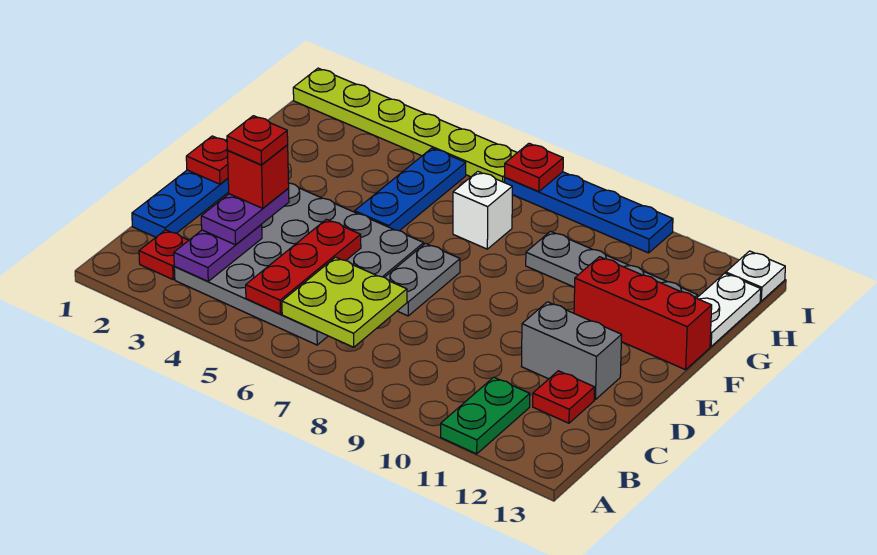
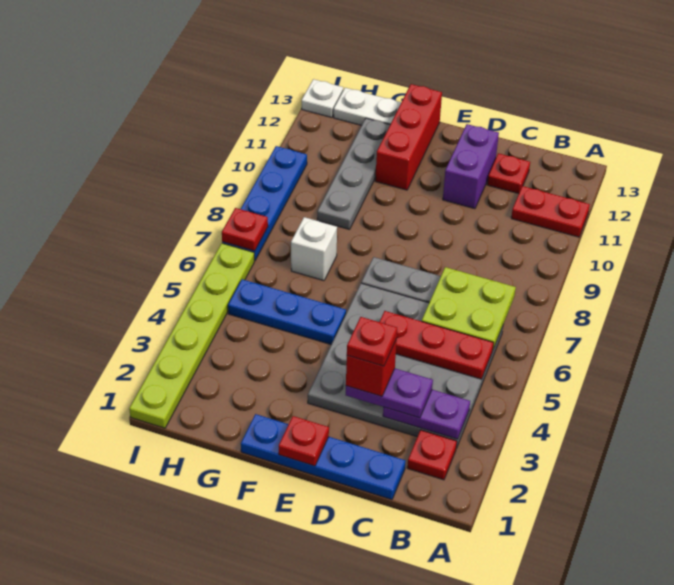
green plate A11:B11 level 1 -> red plate A11:B11 level 1
grey brick D11:D12 level 1 -> purple brick D11:D12 level 1

